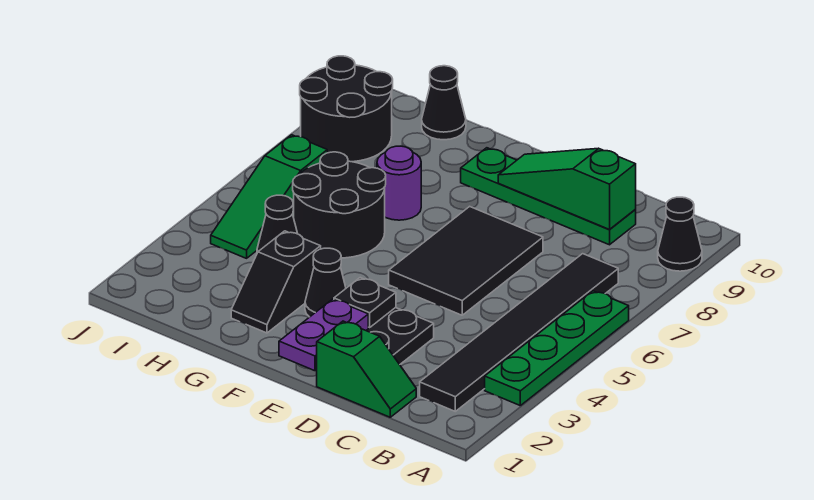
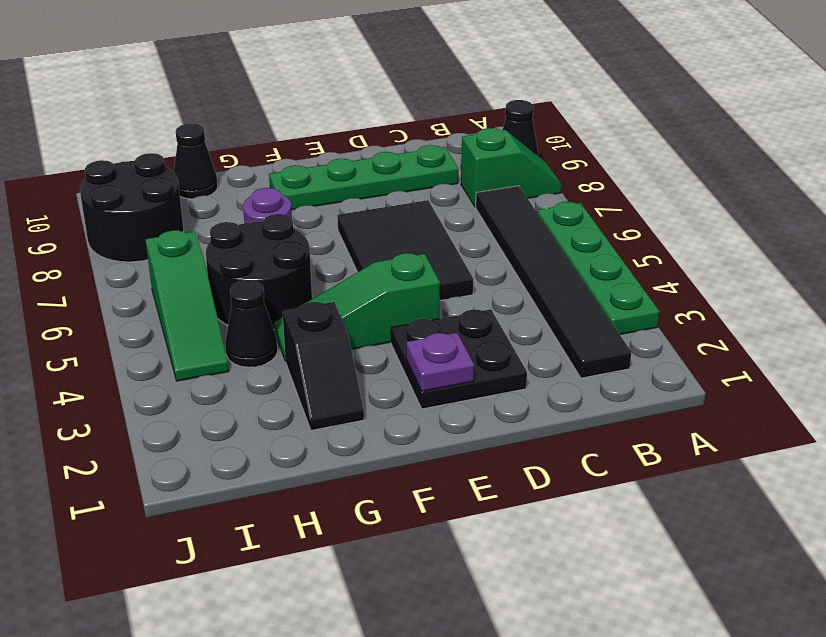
green slope C1:D1 level 1 top D -> green slope A8:B8 level 1 top B
green slope C9:E9 level 2 top C -> green slope E4:G4 level 1 top E
purple plate E1:E2 level 2 -> purple plate E2 level 2
black plate E3 level 2 -> none
black cone F3 level 1 -> none

